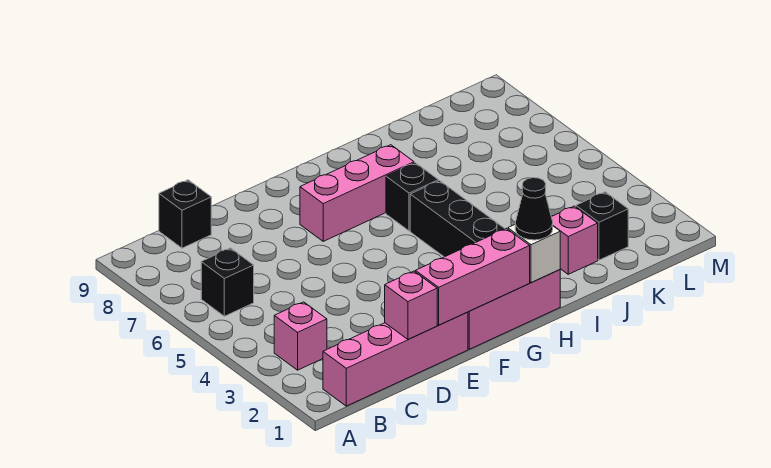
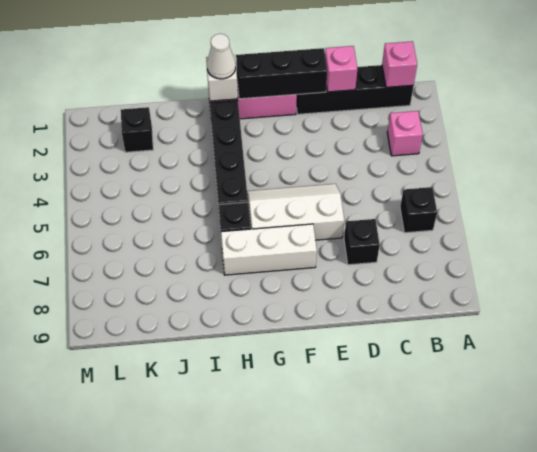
pink brick B1:E1 level 1 -> black brick B1:E1 level 1
black brick C9 level 1 -> black brick D7 level 1
pink brick E1:G1 level 2 -> black brick E1:G1 level 2
none -> white slope E5:G6 level 1 top 6
pink brick F7:H7 level 1 -> white brick F7:H7 level 1
black cone H1 level 3 -> white cone H1 level 3
pink brick J2 level 1 -> pink brick B1 level 2

